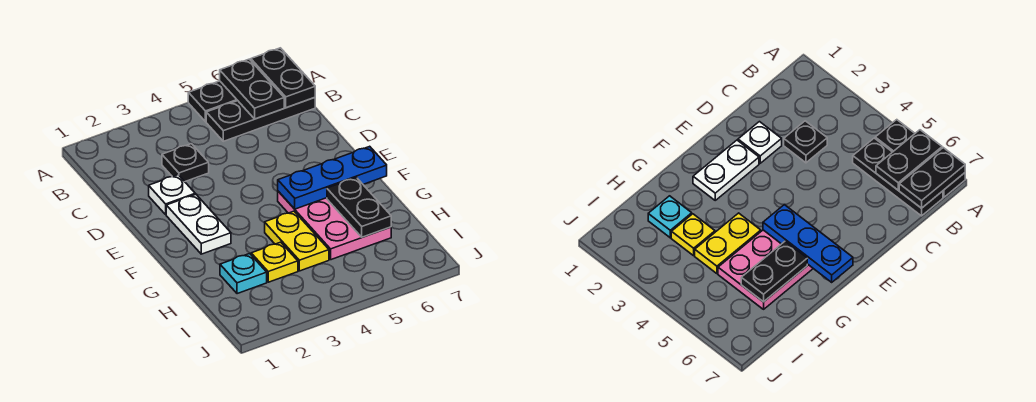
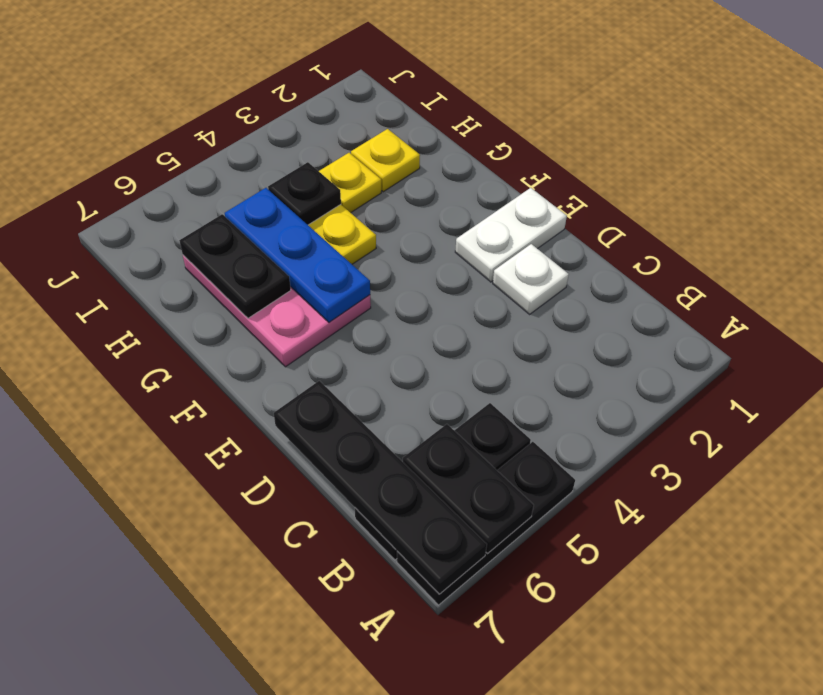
black plate A7:B7 level 2 -> black plate A7:D7 level 2
black plate C3 level 1 -> black plate H4 level 2
white plate E2:F2 level 1 -> white plate E1:E2 level 1
blue plate F5:F7 level 2 -> blue plate F5:H5 level 2
cyan plate H2 level 1 -> yellow plate H2 level 1

